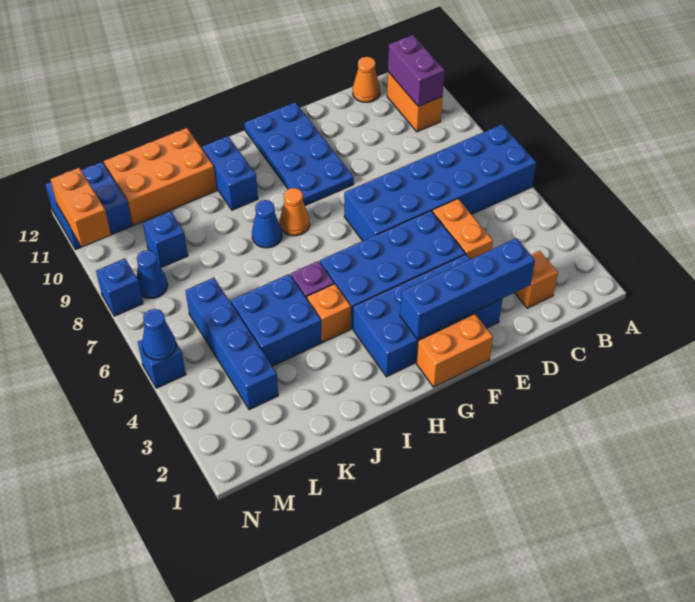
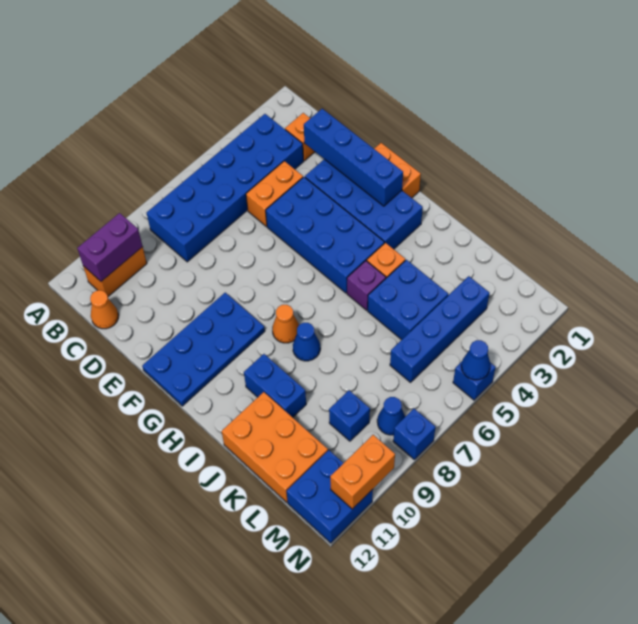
blue brick A6:F7 level 1 -> blue brick B3:C8 level 1
blue brick I10:I11 level 1 -> blue brick I10:J10 level 1

